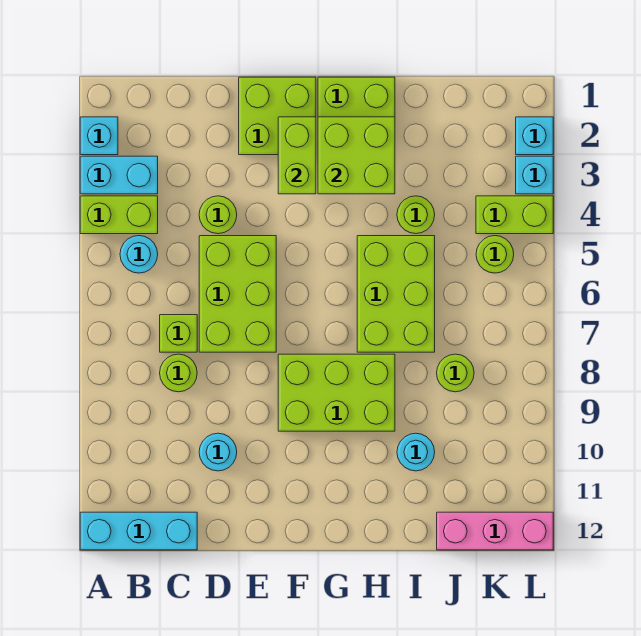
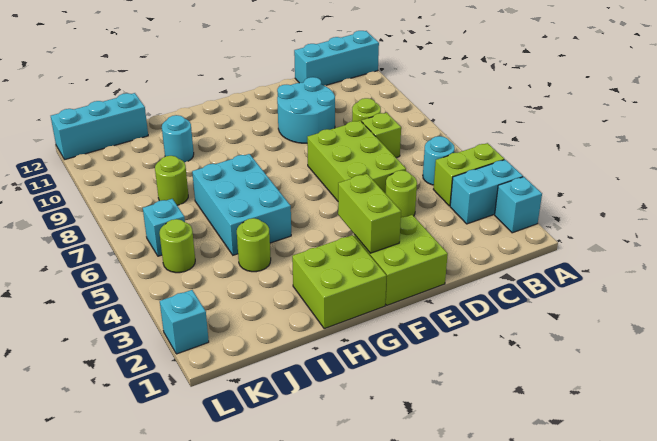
cyan round brick D10 level 1 -> cyan round brick D9:E10 level 1
lime brick F8:H9 level 1 -> none
lime brick G2:H3 level 2 -> none
lime brick H5:I7 level 1 -> cyan brick H5:I7 level 1
pink brick J12:L12 level 1 -> cyan brick J12:L12 level 1
lime brick K4:L4 level 1 -> none
cyan brick L3 level 1 -> cyan brick K6 level 1

